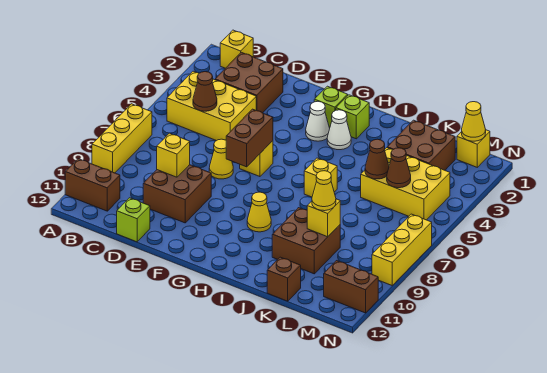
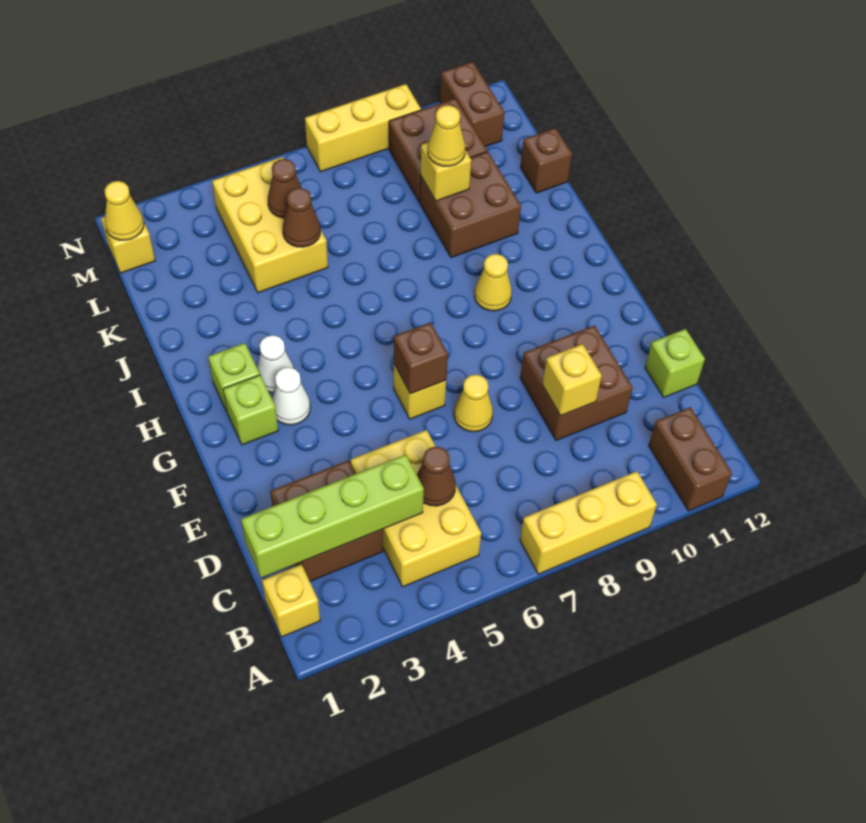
none -> lime brick C1:C4 level 2
brown brick F6:F7 level 2 -> brown brick F6 level 2
yellow brick I6 level 1 -> none
brown brick K2:L3 level 1 -> brown brick L9:M10 level 1

